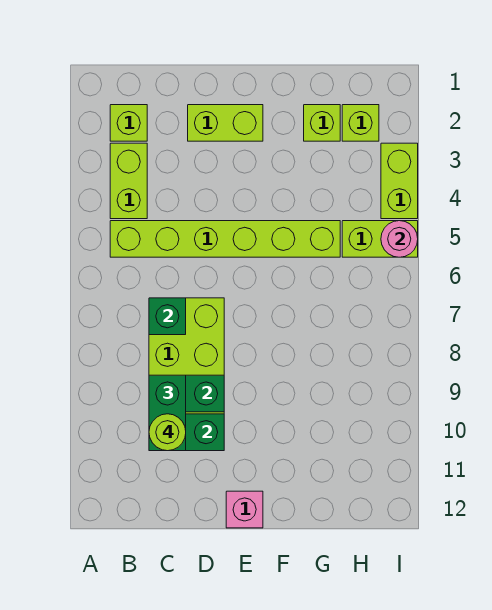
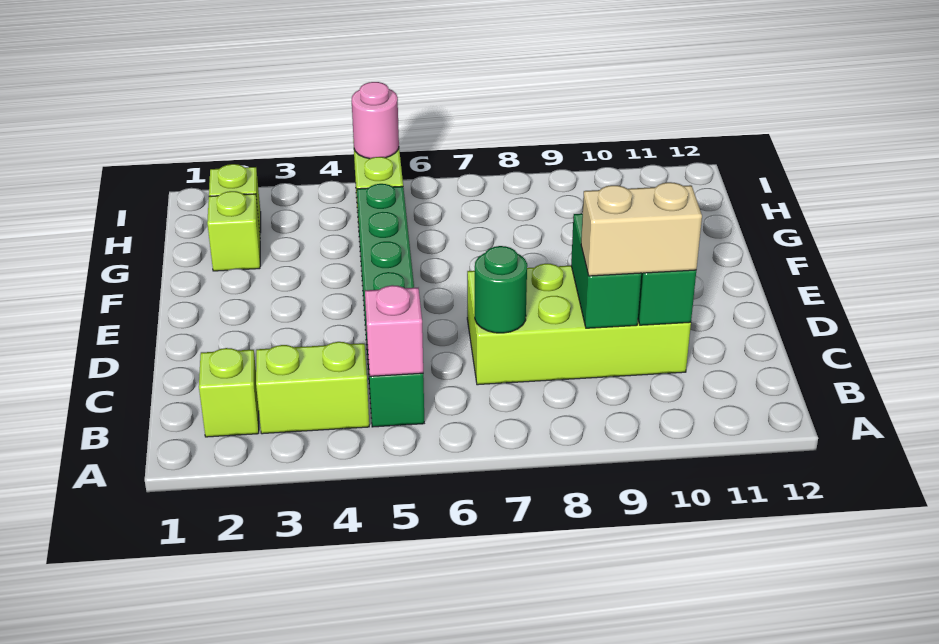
lime brick B5:G5 level 1 -> green brick B5:G5 level 1
green brick C7 level 2 -> green round brick C7 level 2
green brick C9:C10 level 3 -> tan brick C9:C10 level 3
lime round brick C10 level 4 -> none
lime brick D2:E2 level 1 -> none
pink brick E12 level 1 -> pink brick B5 level 2
lime brick I3:I4 level 1 -> none

